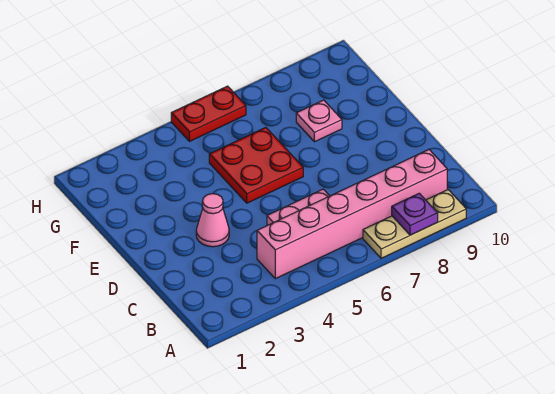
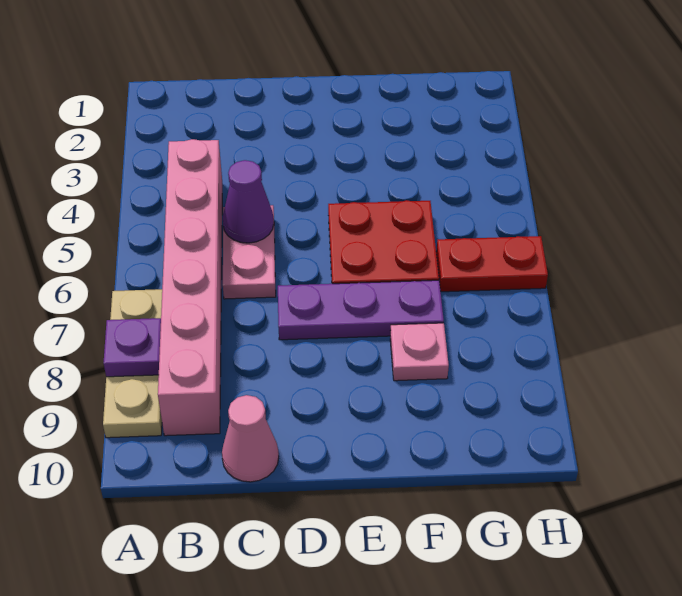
none -> purple cone C5 level 2
pink cone D3 level 1 -> pink cone C10 level 1
none -> purple plate D7:F7 level 1
red plate H5:H6 level 1 -> red plate G6:H6 level 1

